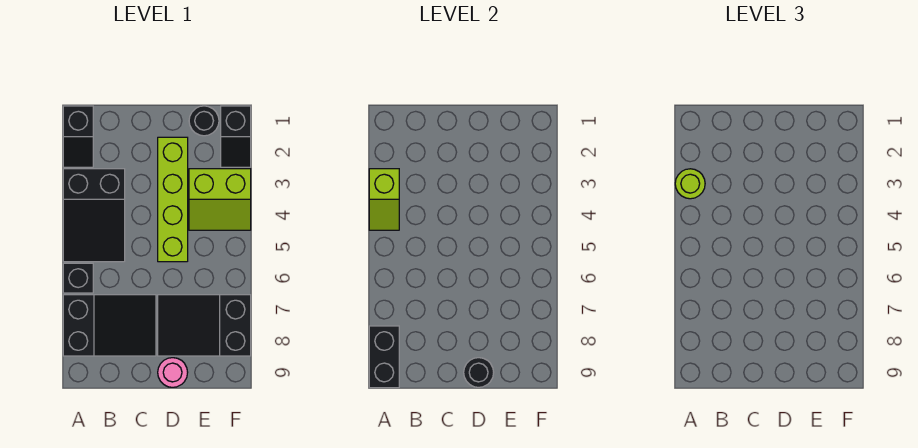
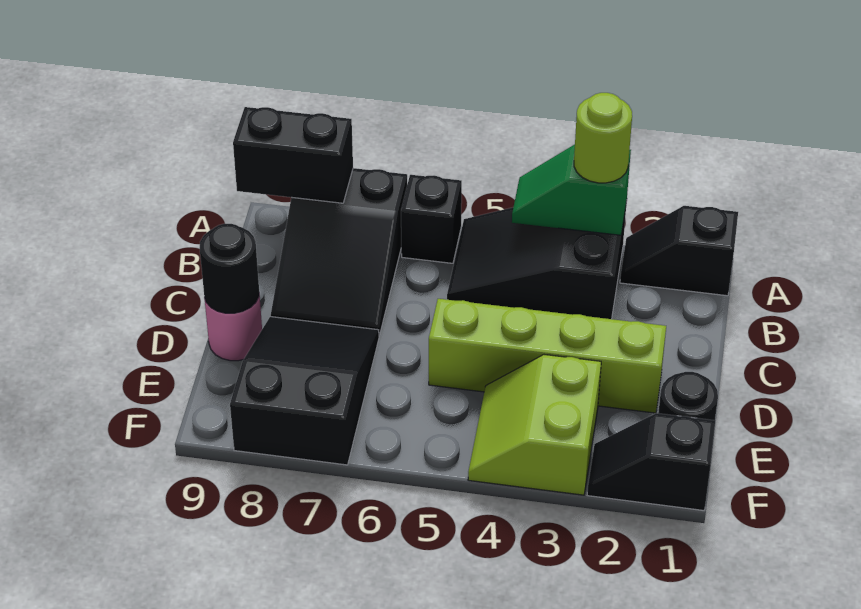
lime slope A3:A4 level 2 top 3 -> green slope A3:A4 level 2 top 3

